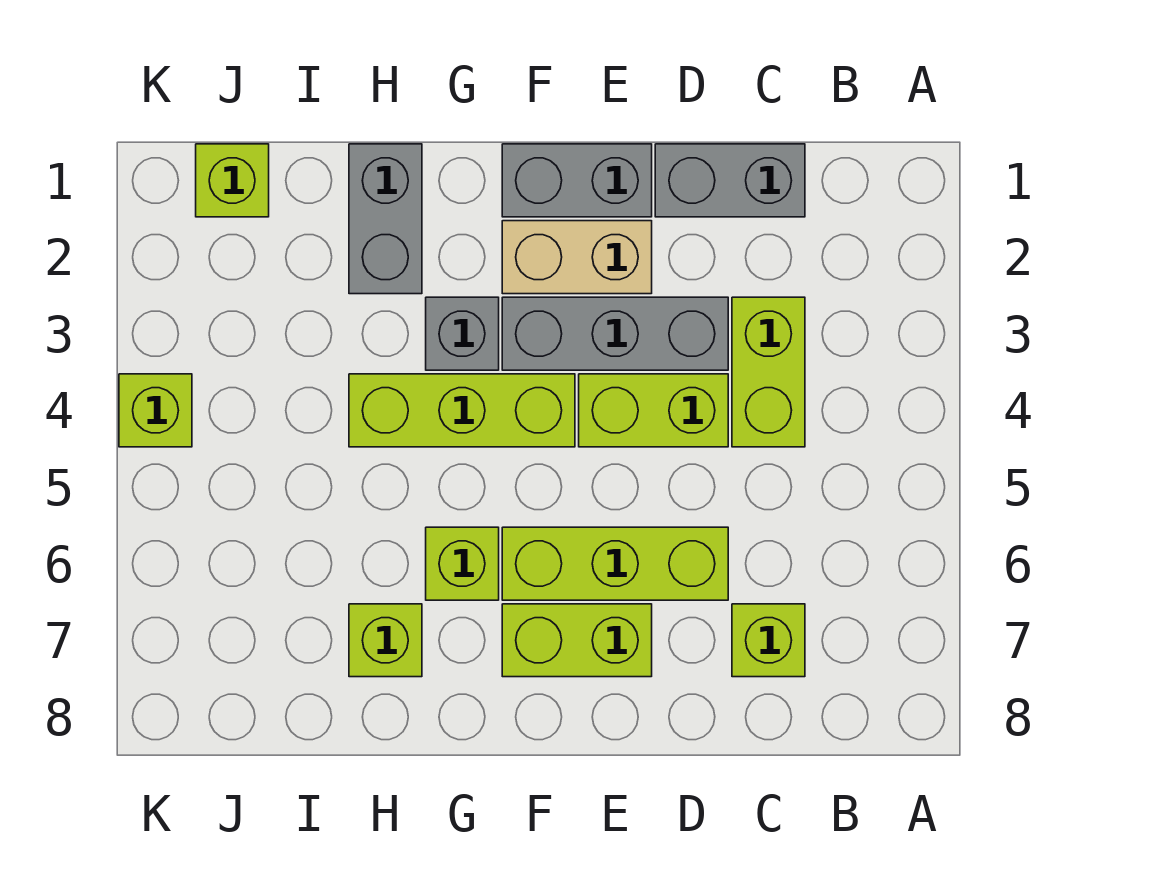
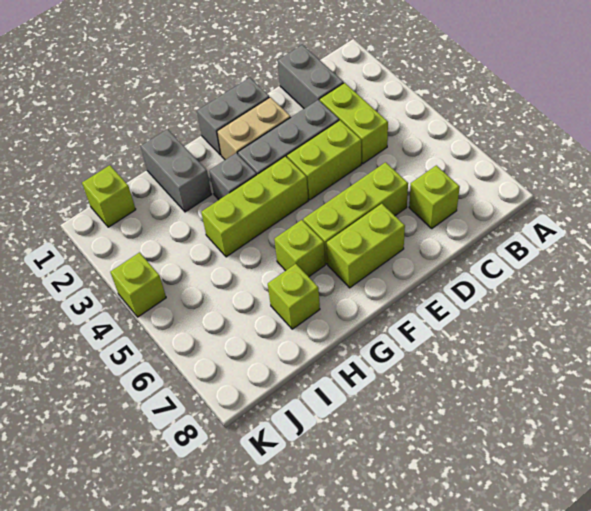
grey brick C1:D1 level 1 -> grey brick C1:C2 level 1

